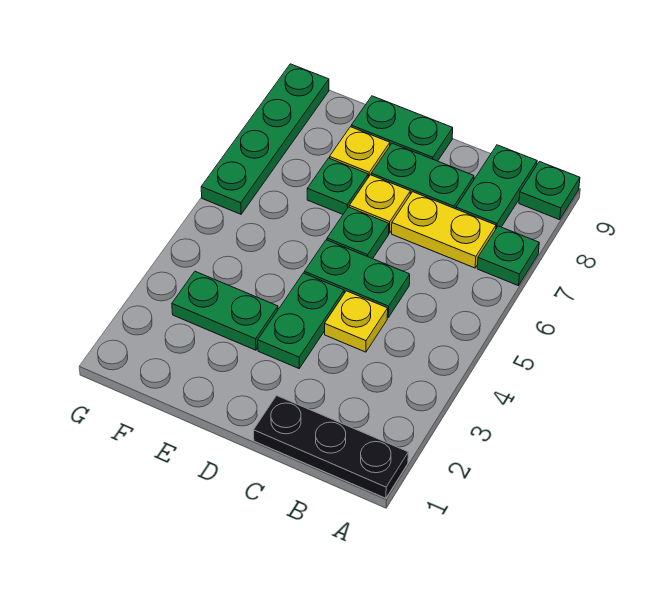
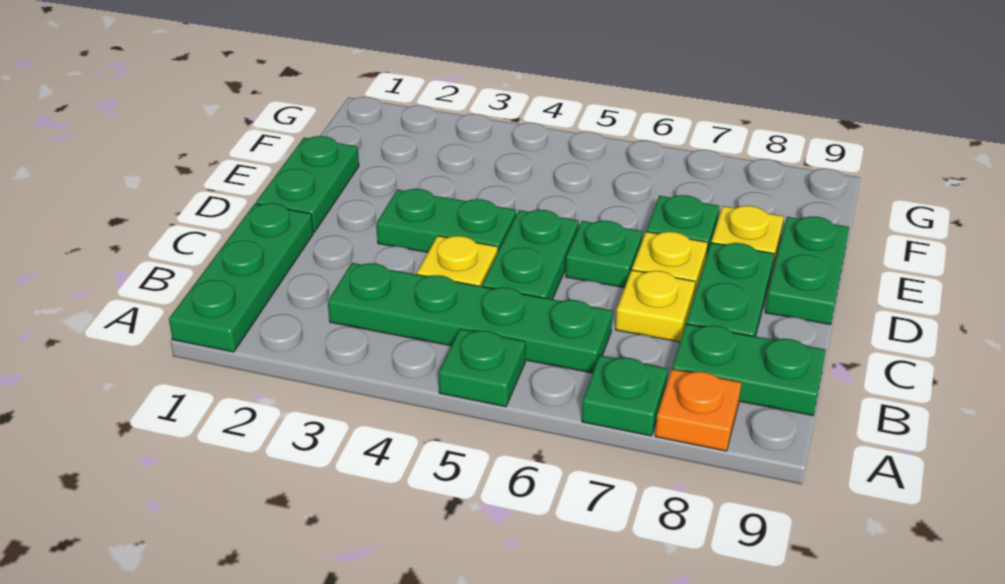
black plate A1:C1 level 1 -> green plate A1:C1 level 1
none -> orange plate A8 level 1
green plate A9 level 1 -> green plate A5 level 1
yellow plate B7:C7 level 1 -> yellow plate C7 level 1
green plate E3:F3 level 1 -> green plate D1:E1 level 1
green plate G6:G9 level 1 -> green plate B3:B6 level 1

